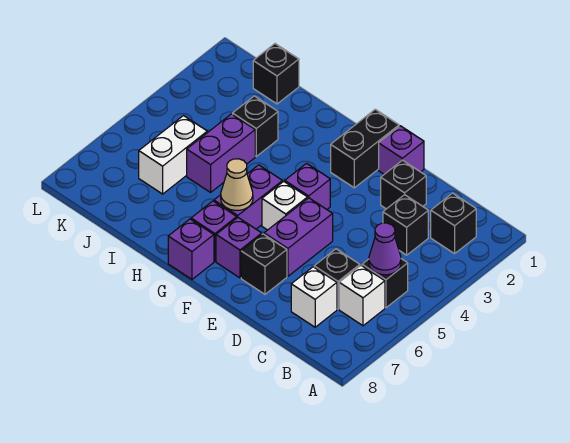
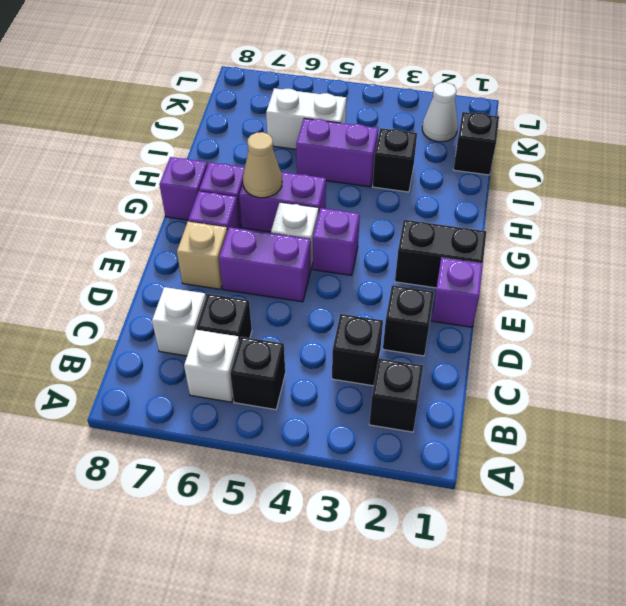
purple cone B5 level 2 -> none
black brick E7 level 1 -> tan brick E7 level 1
none -> white cone K2 level 1

